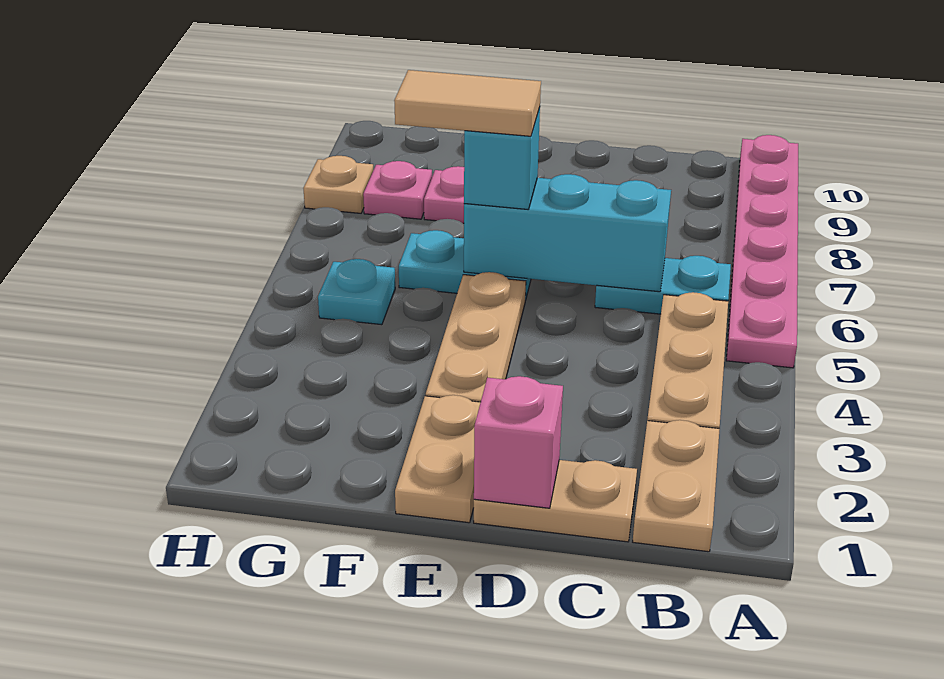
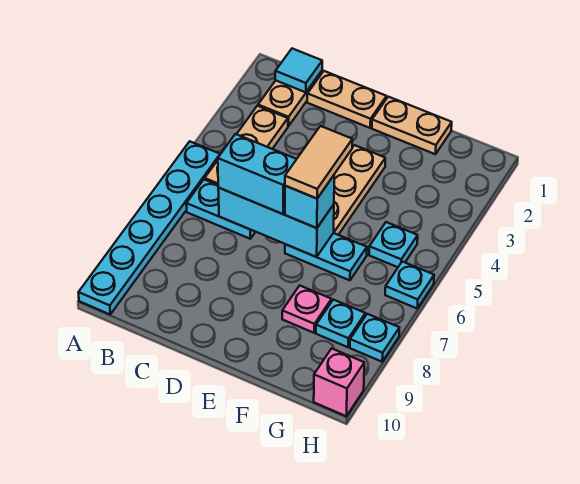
pink plate A5:A10 level 1 -> cyan plate A5:A10 level 1
none -> cyan tile B1 level 2
none -> cyan brick C6:D6 level 3
pink brick D1 level 2 -> pink brick H10 level 1
tan plate E1:E2 level 1 -> tan plate E1:F1 level 1
tan tile E6:F6 level 4 -> tan tile E5:E6 level 4
pink plate G8 level 1 -> cyan plate G8 level 1
none -> cyan plate H6 level 1
tan plate H8 level 1 -> cyan plate H8 level 1

